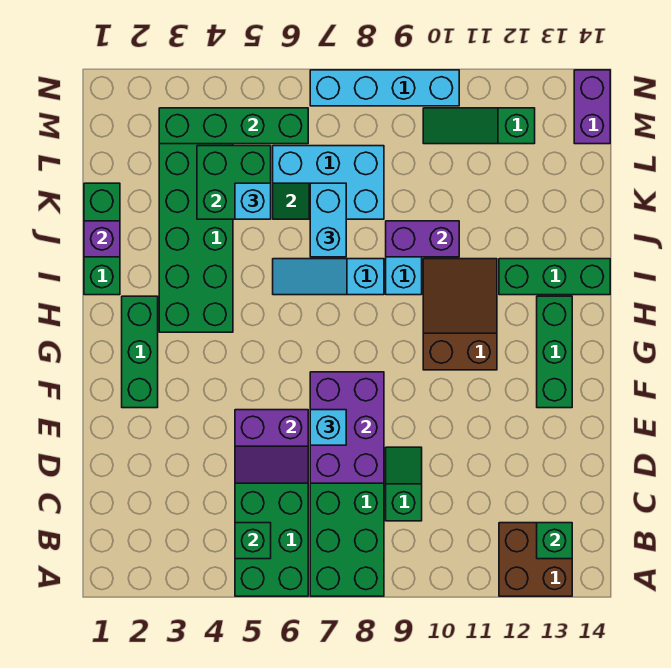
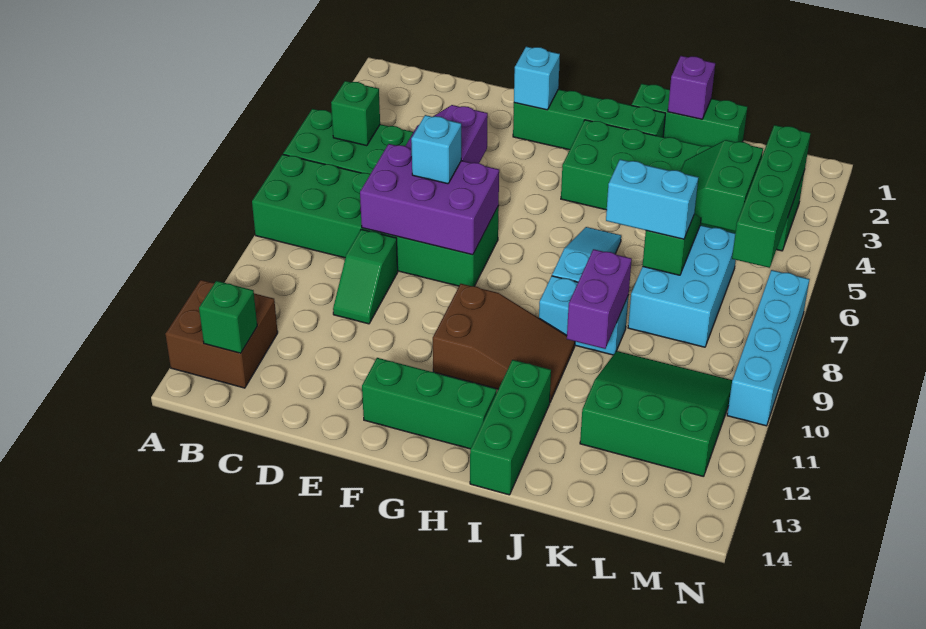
green slope C9:D9 level 1 top C -> green slope D9:D10 level 1 top 9
green brick F2:H2 level 1 -> green brick F2:I2 level 1
green brick K4:L5 level 2 -> green slope K4:L5 level 2 top L
cyan brick K5 level 3 -> cyan brick F2 level 2
green slope M10:M12 level 1 top 12 -> green slope K10:M12 level 1 top 12
purple brick M14:N14 level 1 -> none

